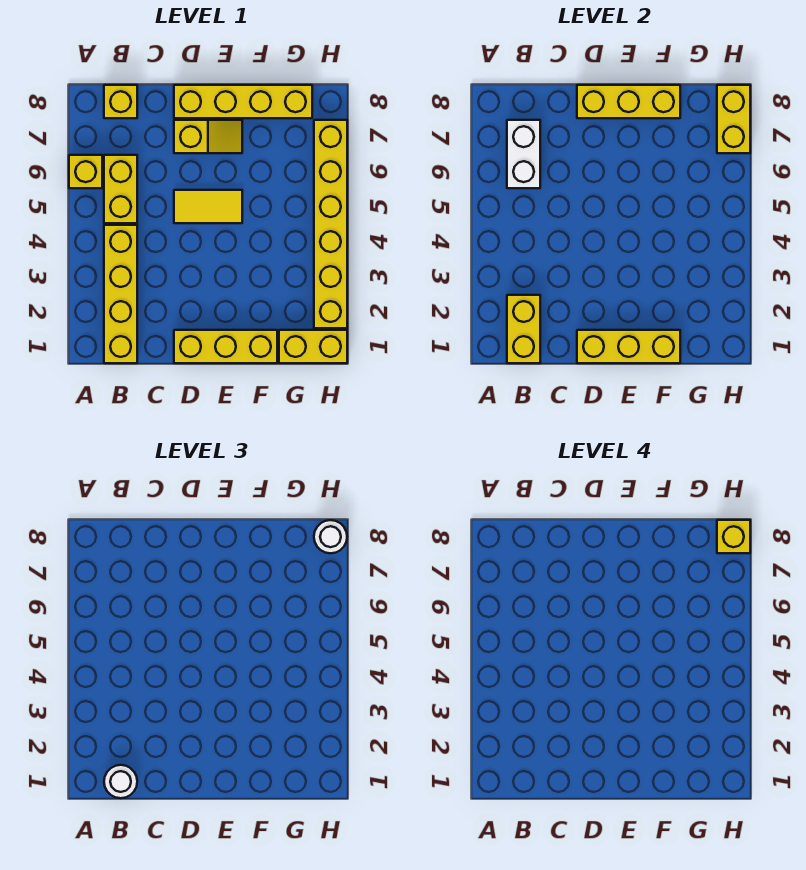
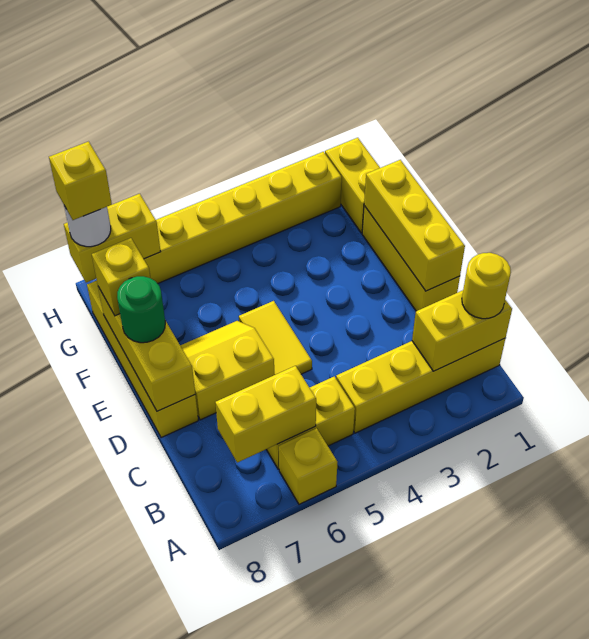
white round brick B1 level 3 -> yellow round brick B1 level 3
white brick B6:B7 level 2 -> yellow brick B6:B7 level 2
yellow brick B8 level 1 -> yellow brick F8 level 3
yellow slope D7:E7 level 1 top D -> yellow slope D6:E7 level 1 top D
none -> green round brick E8 level 3

